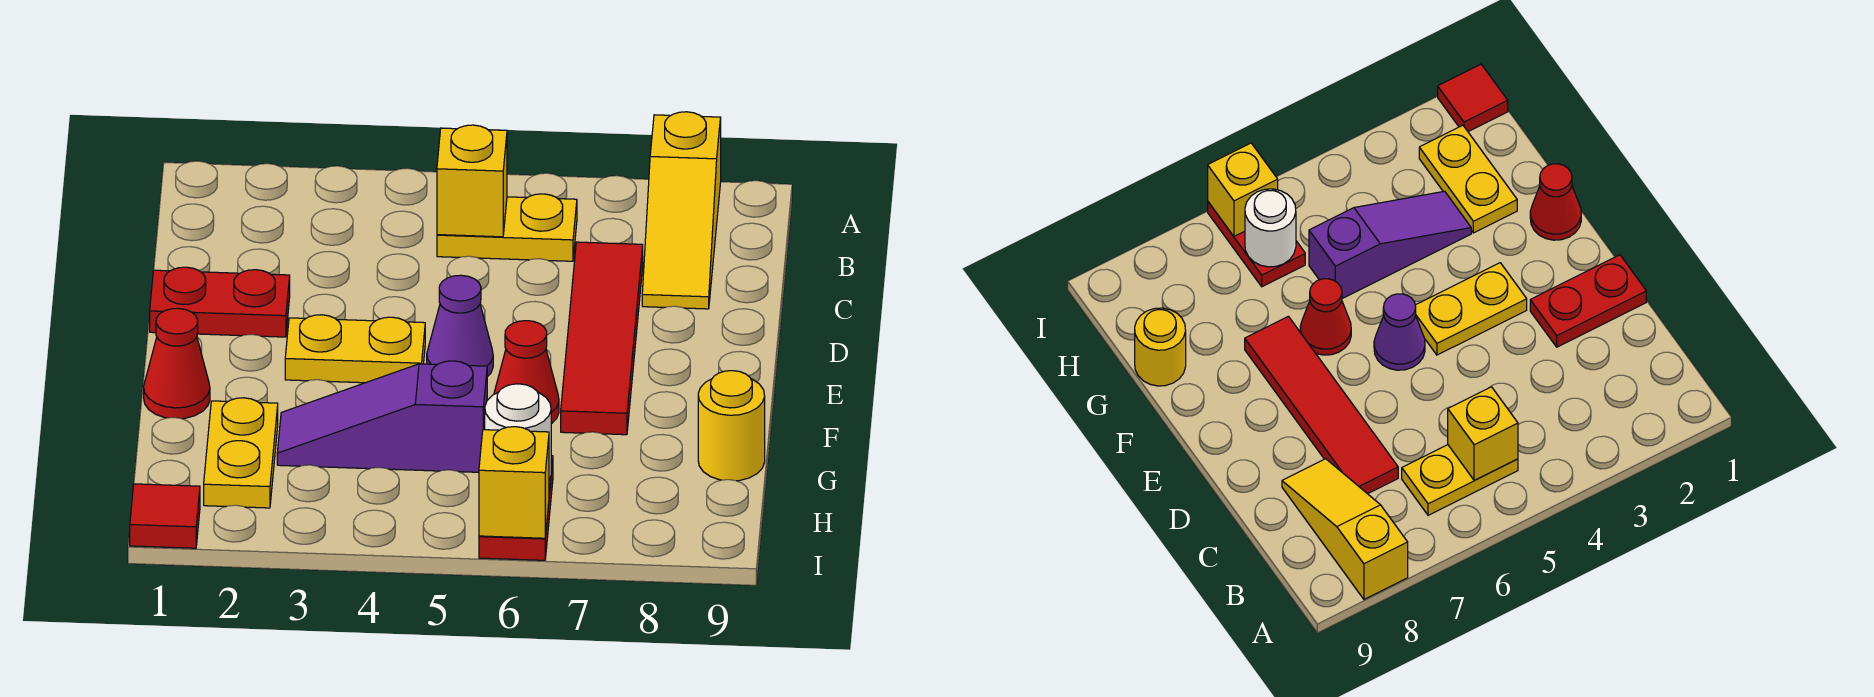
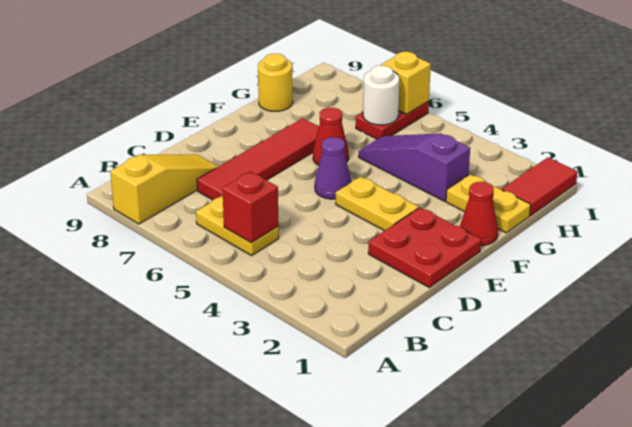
yellow brick B5 level 2 -> red brick B5 level 2
red plate D1:D2 level 1 -> red plate D1:E2 level 1
yellow plate G2:H2 level 1 -> yellow plate G1:G2 level 1
purple slope G3:G5 level 1 top 5 -> purple slope G3:G5 level 1 top 3
red tile I1 level 1 -> red tile H1:I1 level 1

